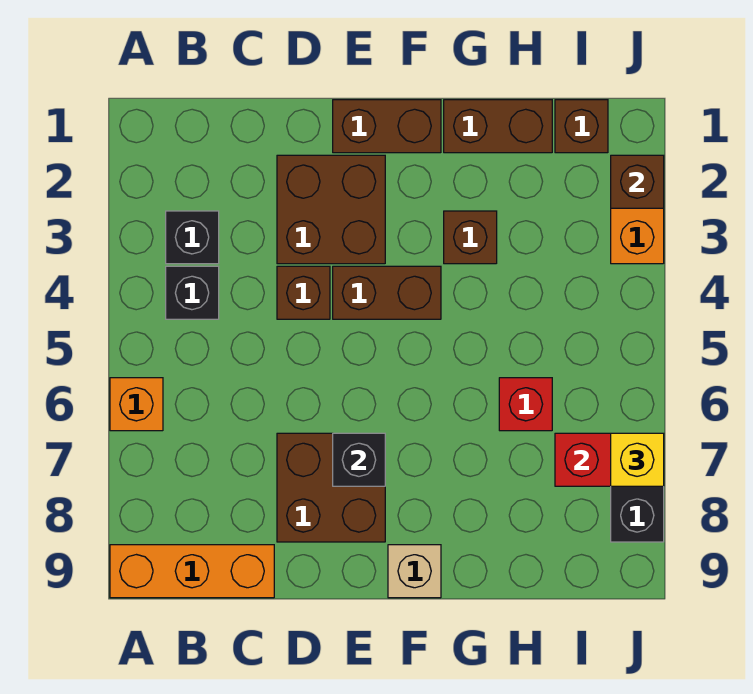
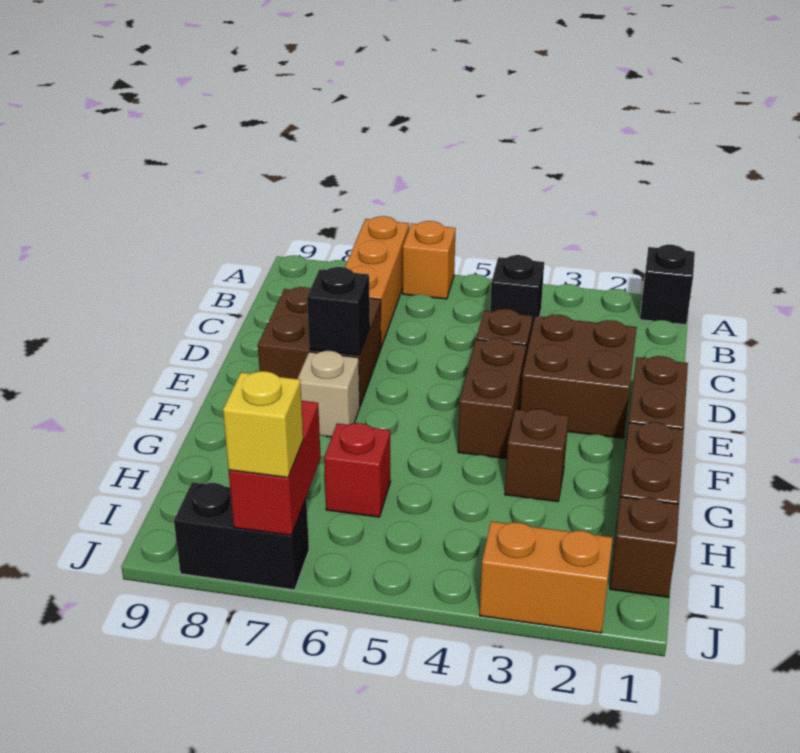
orange brick A9:C9 level 1 -> orange brick A7:C7 level 1
black brick B3 level 1 -> black brick A1 level 1
tan brick F9 level 1 -> tan brick F7 level 1
brown brick J2 level 2 -> none

